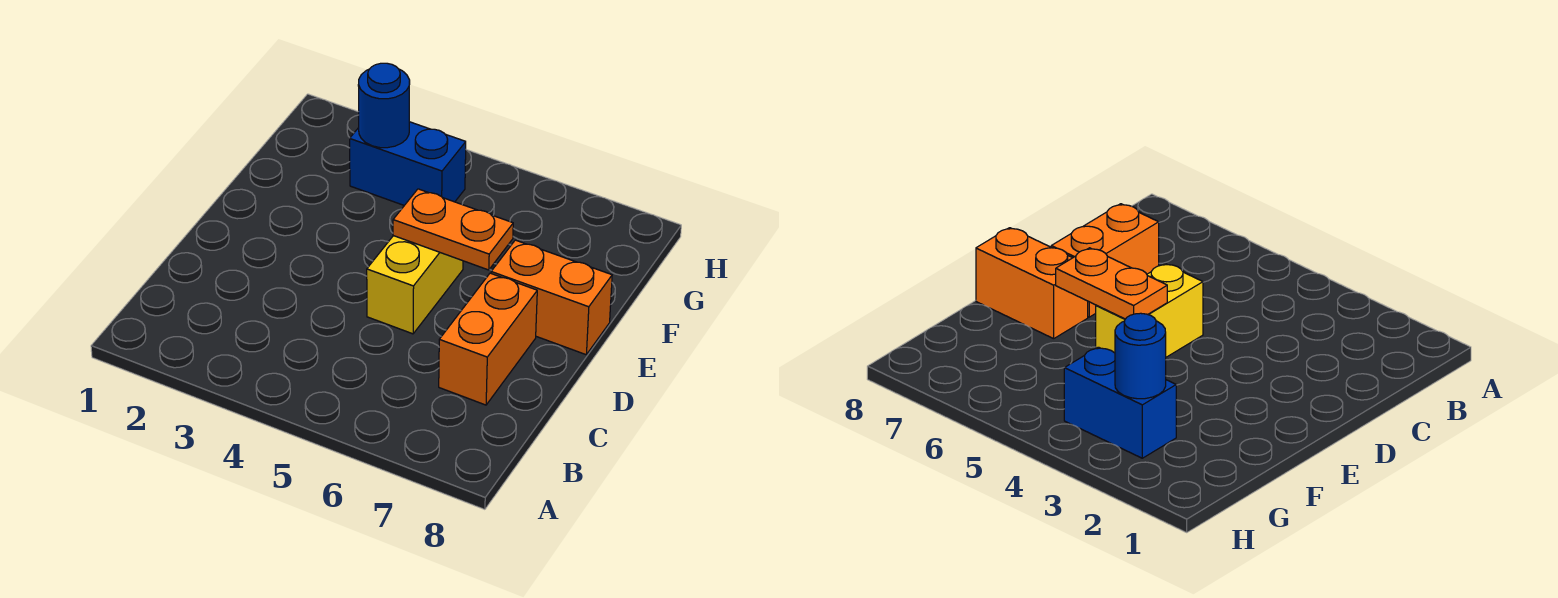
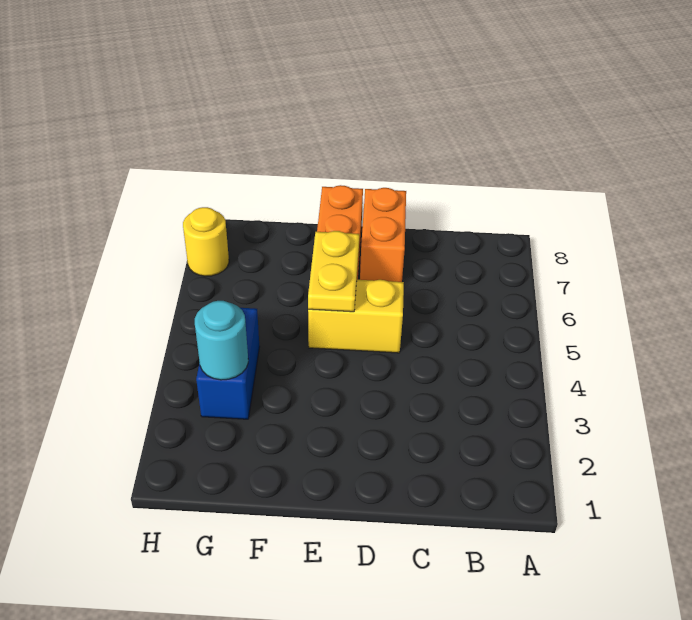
orange brick C7:D7 level 1 -> orange brick D7:D8 level 1
orange plate E5:E6 level 2 -> yellow plate E5:E6 level 2
blue round brick G3 level 2 -> cyan round brick G3 level 2
none -> yellow round brick H7 level 1

